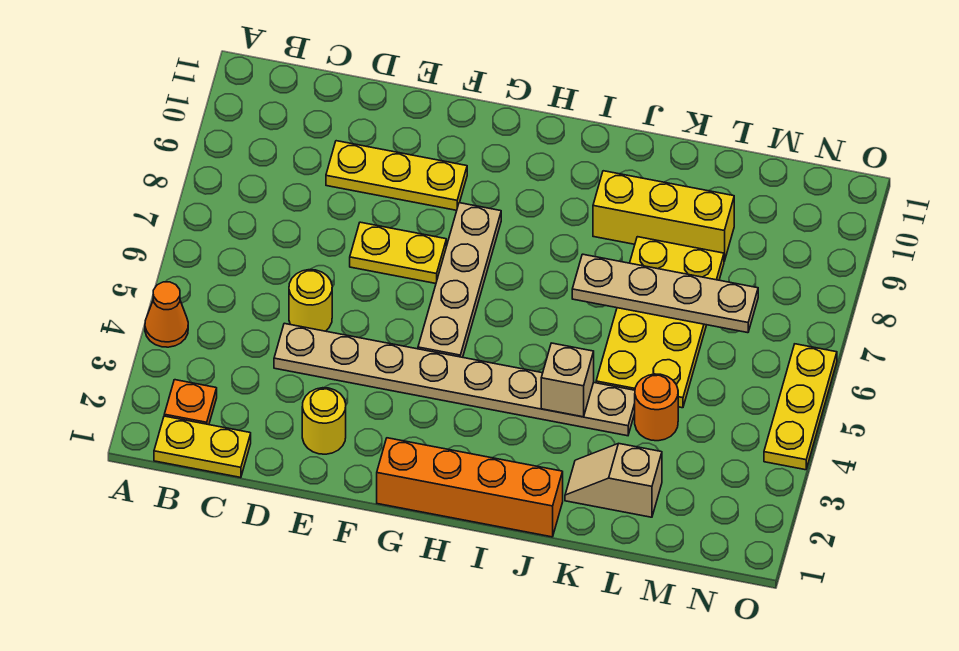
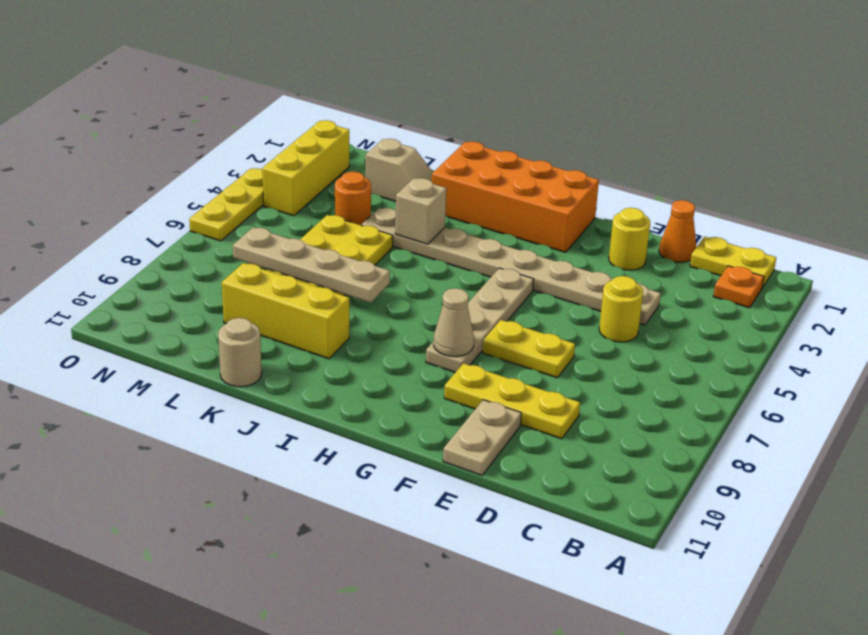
orange cone A4 level 1 -> orange cone D1 level 1
none -> tan plate E10:E11 level 1
orange brick G1:J1 level 1 -> orange brick G1:J2 level 1
none -> tan cone G8 level 2
none -> tan round brick K11 level 1
none -> yellow brick N2:N4 level 1

